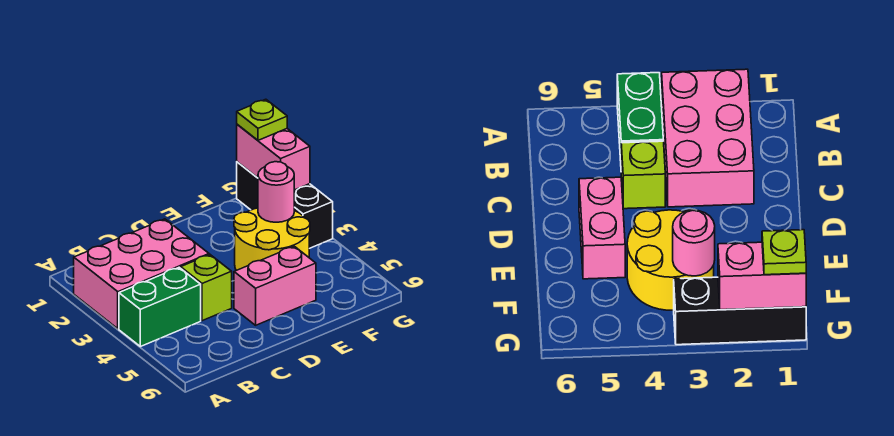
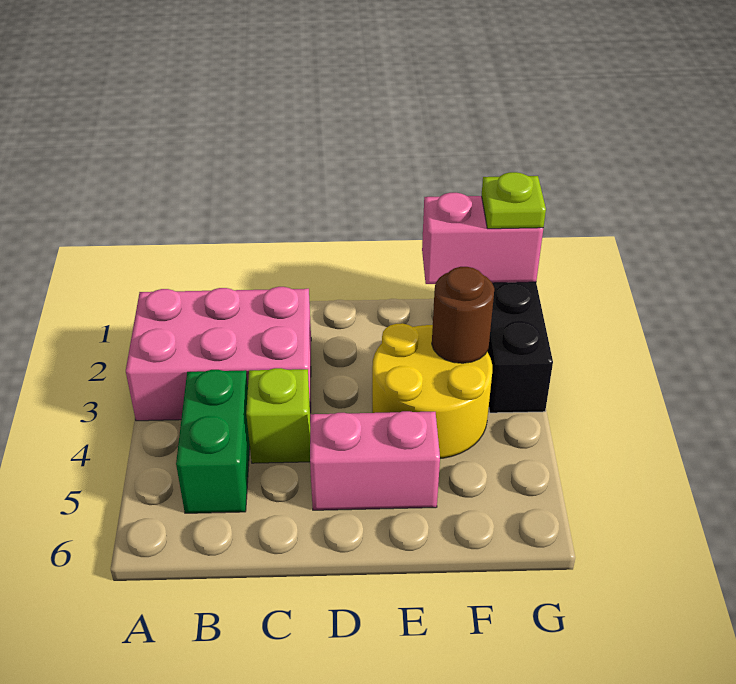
green brick A4:B4 level 1 -> green brick B4:B5 level 1
pink round brick F3 level 2 -> brown round brick F3 level 2
pink brick G1:G2 level 2 -> pink brick F1:G1 level 2

